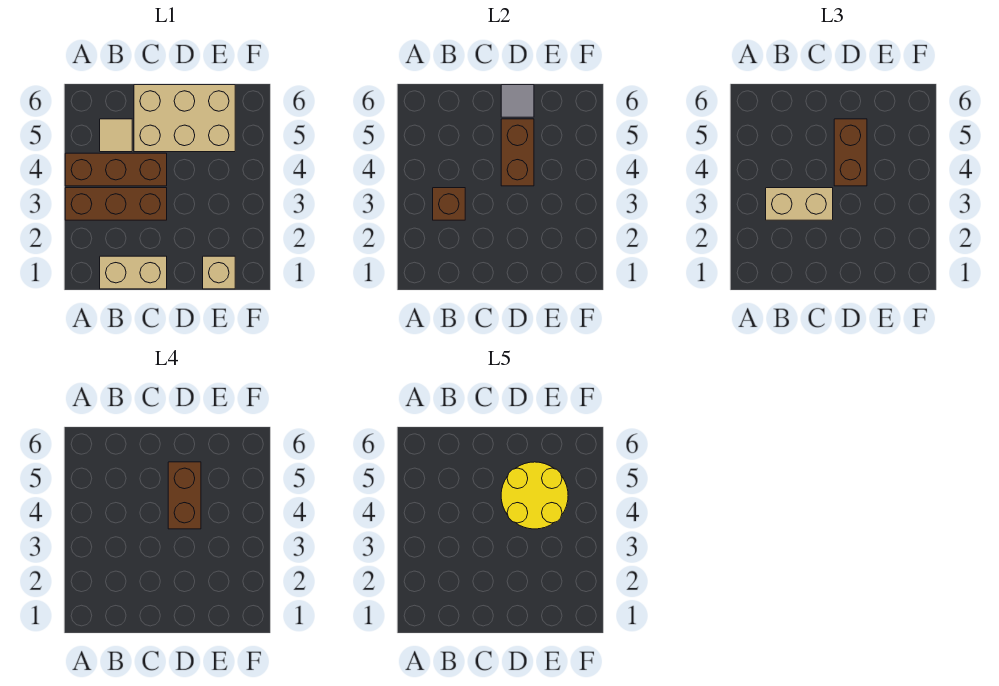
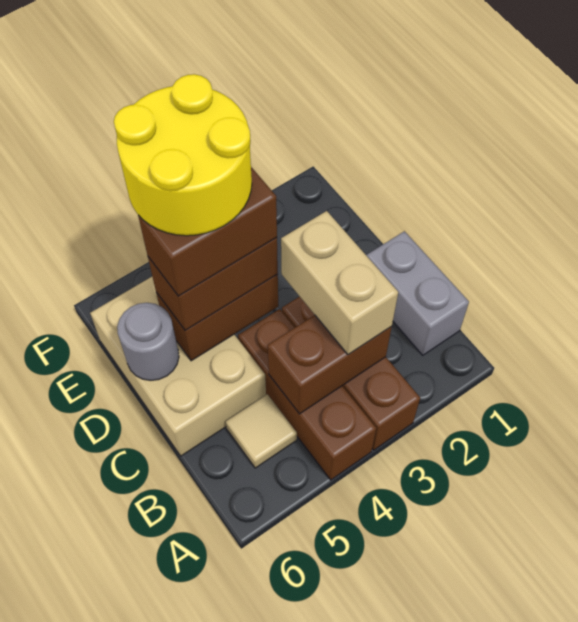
tan brick B1:C1 level 1 -> grey brick B1:C1 level 1
brown brick B3 level 2 -> brown brick B3:B4 level 2
grey tile D6 level 2 -> grey round brick D6 level 2
tan brick E1 level 1 -> none

